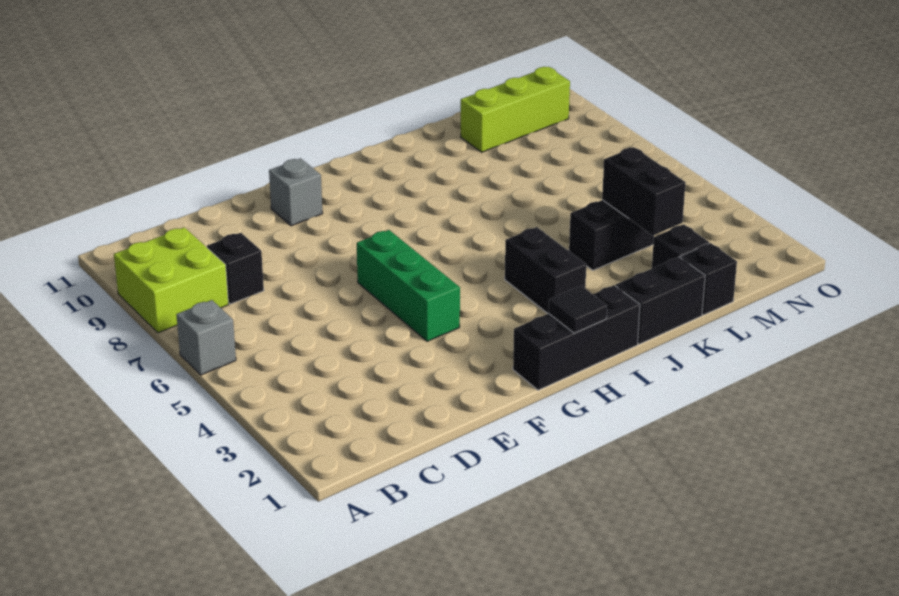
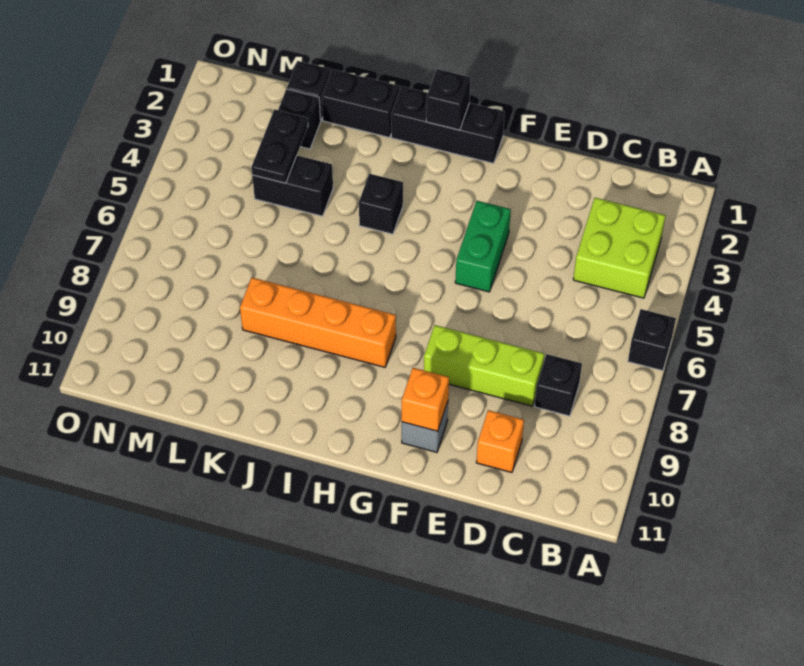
grey brick A6 level 1 -> black brick A6 level 1
lime brick A8:B9 level 1 -> lime brick B3:C4 level 1
none -> orange brick D10 level 1
green brick F4:F6 level 1 -> green brick F4:F5 level 1
none -> orange brick F10 level 2
black tile H1 level 2 -> black brick H1 level 2
none -> orange brick H8:K8 level 1
black brick I3:I4 level 1 -> black brick I4 level 1
black brick L3:L4 level 2 -> black plate L3:L4 level 2
lime brick L10:N10 level 1 -> lime brick D8:F8 level 1

